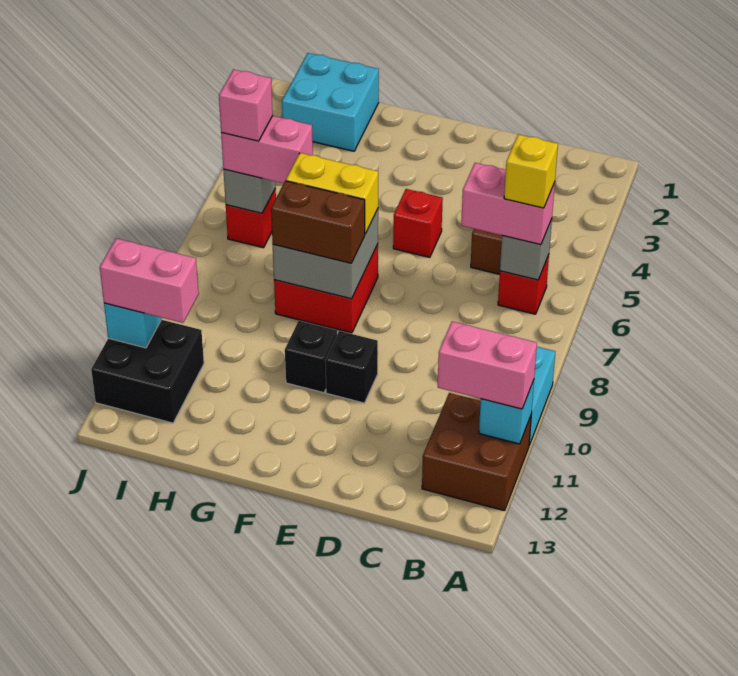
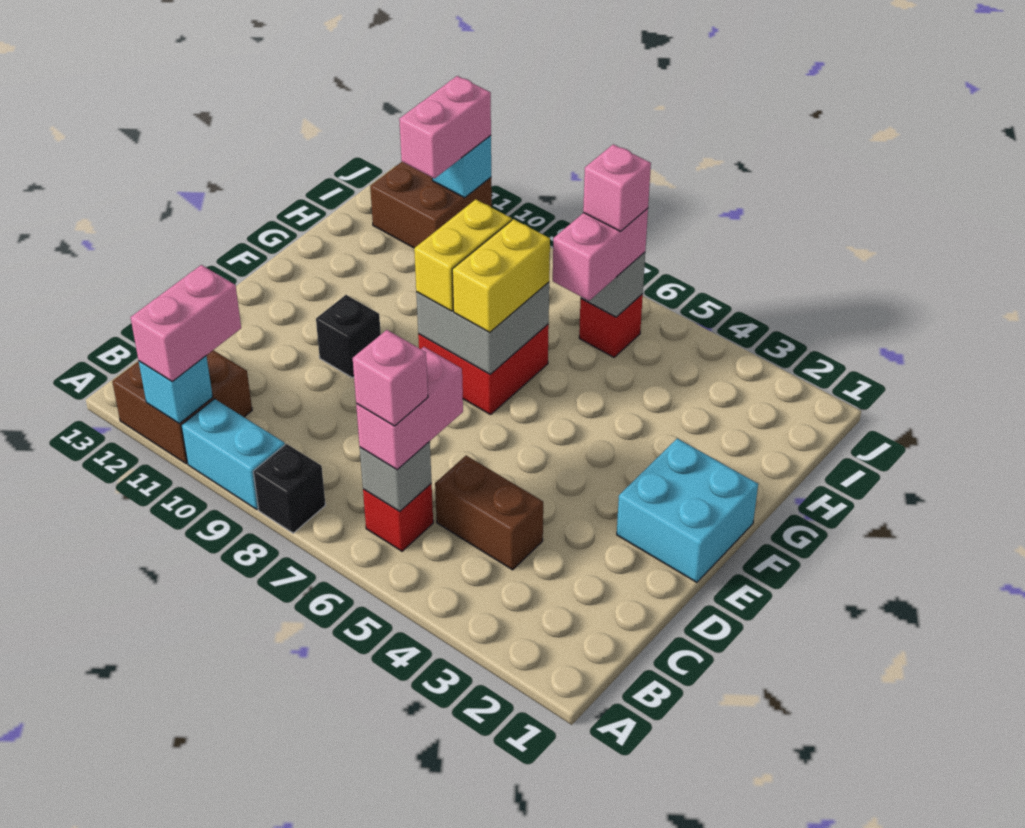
yellow brick B6 level 4 -> pink brick B6 level 4
red brick E5 level 1 -> none
brown brick F8:G8 level 3 -> yellow brick F8:G8 level 3
black brick F10 level 1 -> black brick A8 level 1
cyan brick H1:I2 level 1 -> cyan brick E1:F2 level 1
black brick I11:J12 level 1 -> brown brick I11:J12 level 1

